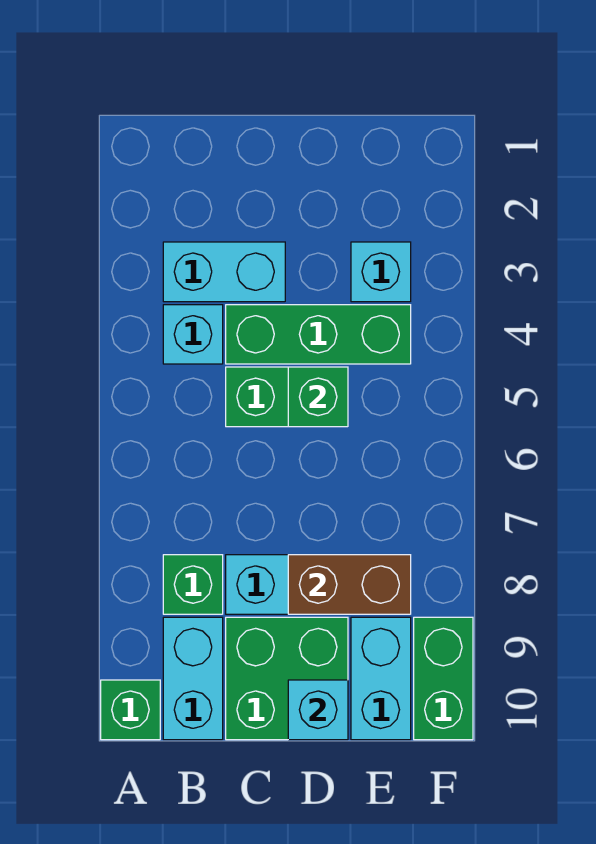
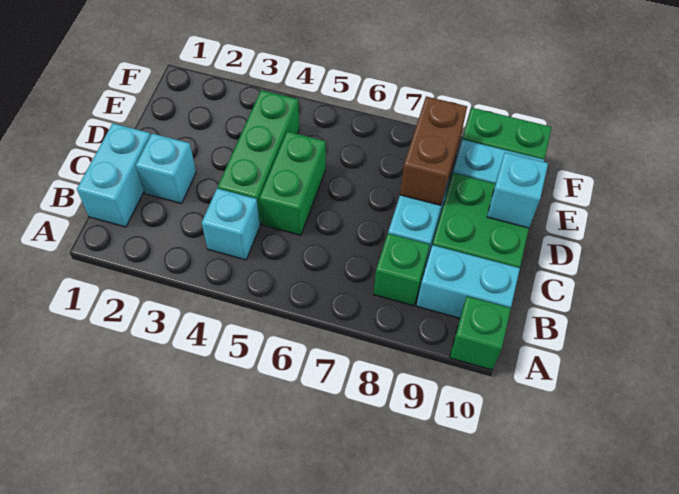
cyan brick B3:C3 level 1 -> cyan brick B1:C1 level 1
green brick D5 level 2 -> none
cyan brick E3 level 1 -> cyan brick C2 level 1

